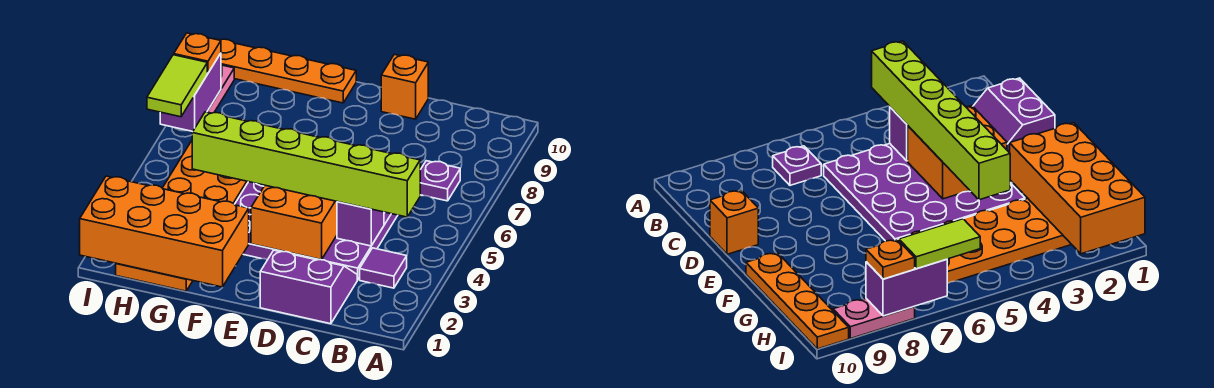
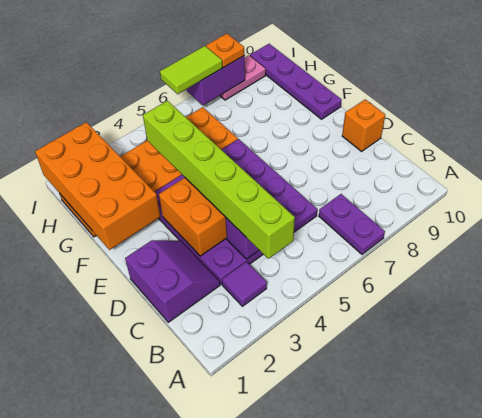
purple plate B7 level 1 -> purple plate A7:B7 level 1
orange plate F10:I10 level 1 -> purple plate F10:I10 level 1

